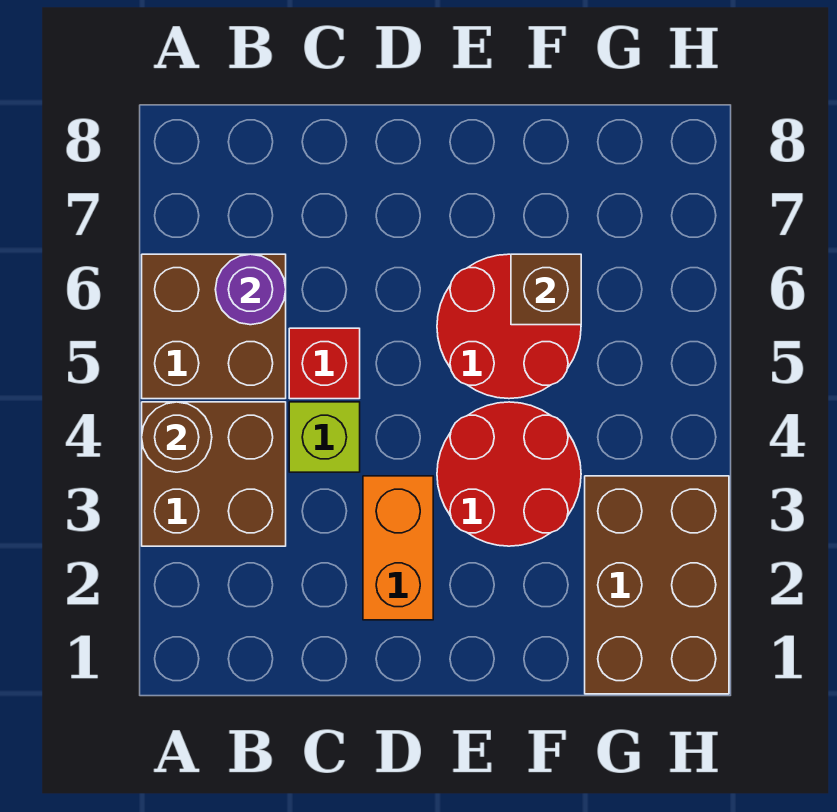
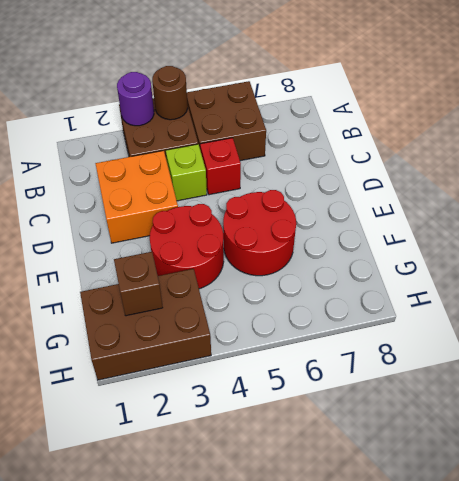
purple round brick B6 level 2 -> purple round brick A3 level 2
orange brick D2:D3 level 1 -> orange brick C2:D3 level 1
brown brick F6 level 2 -> brown brick G2 level 2

